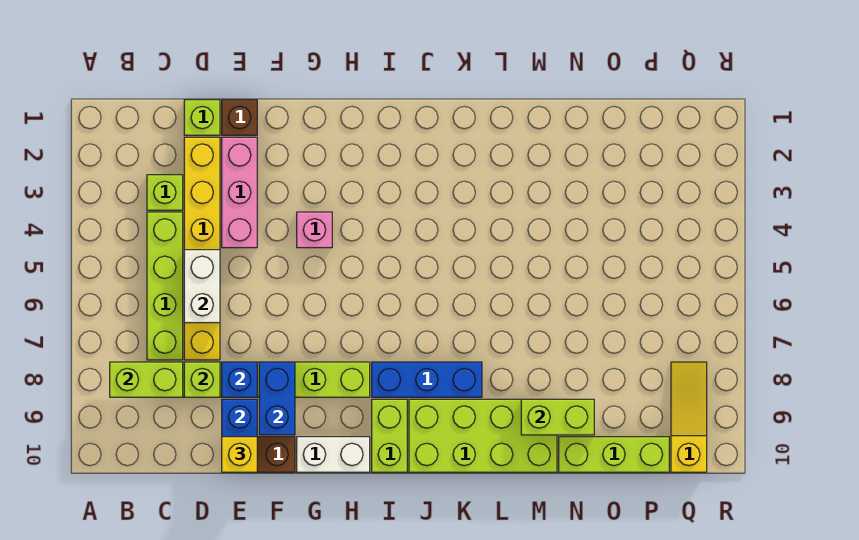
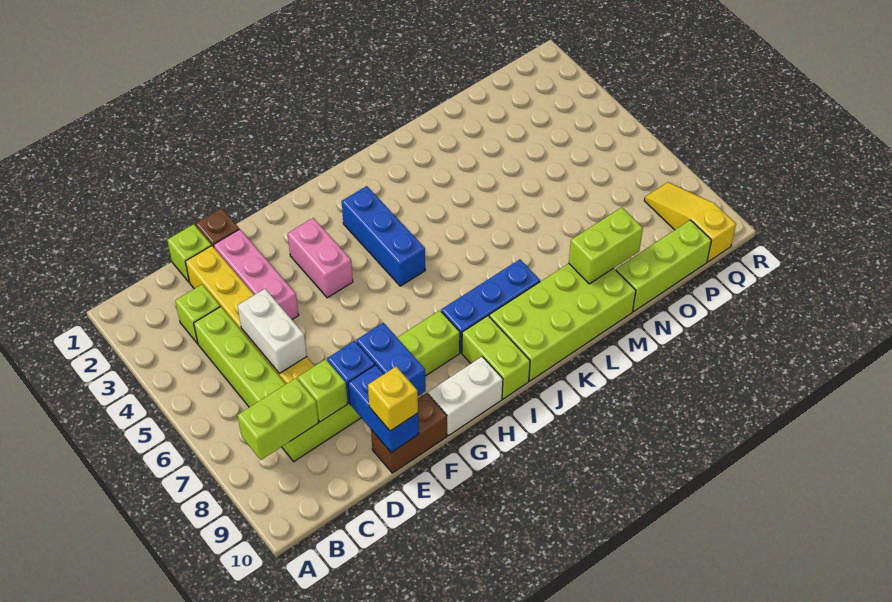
pink brick G4 level 1 -> pink brick G3:G4 level 1
none -> blue brick I3:I5 level 1

